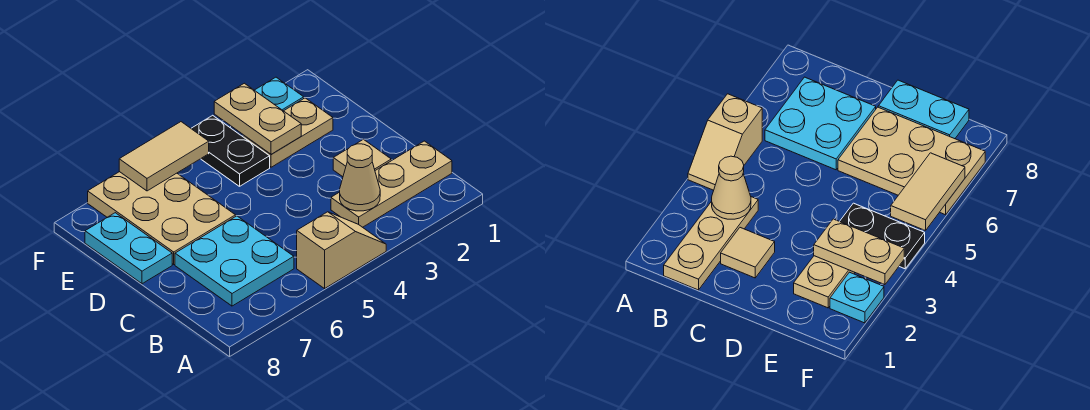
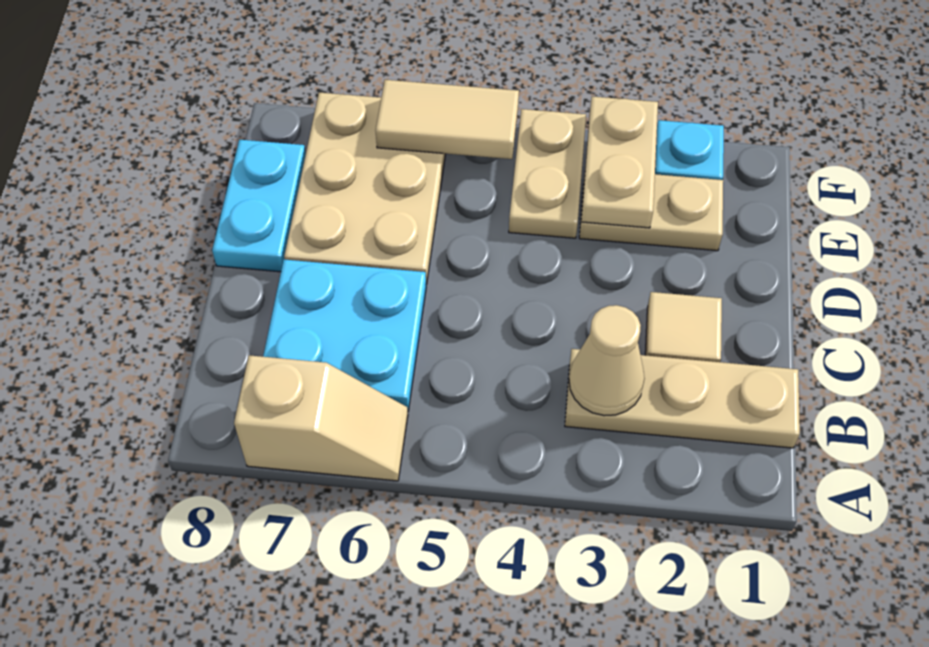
tan slope A4:A5 level 1 top 5 -> tan slope A6:A7 level 1 top 7
black plate E4:F4 level 1 -> tan plate E4:F4 level 1

